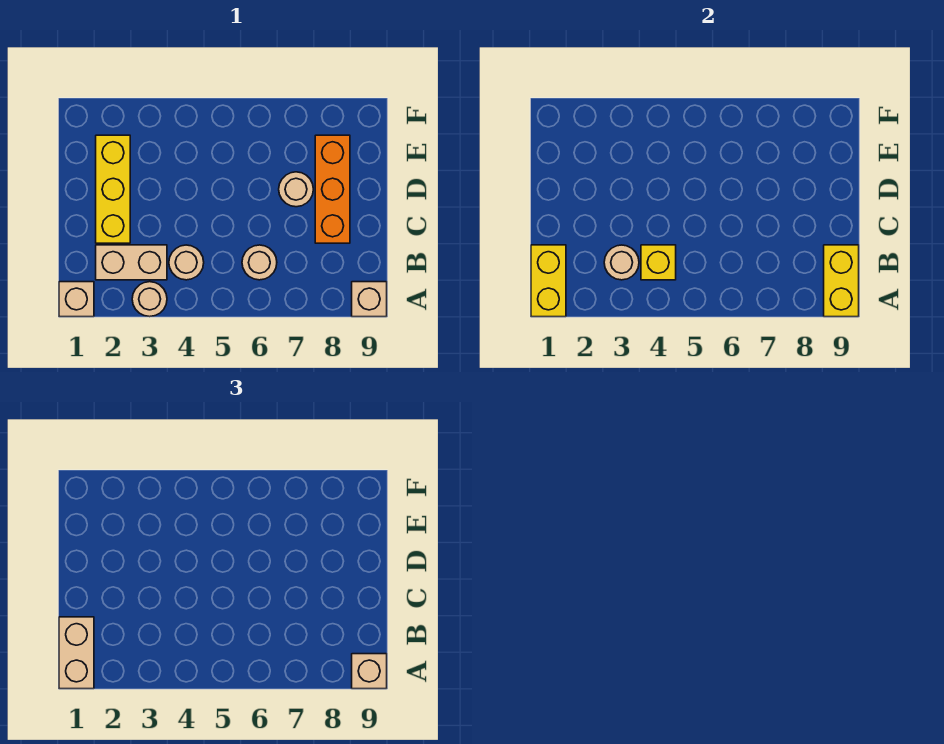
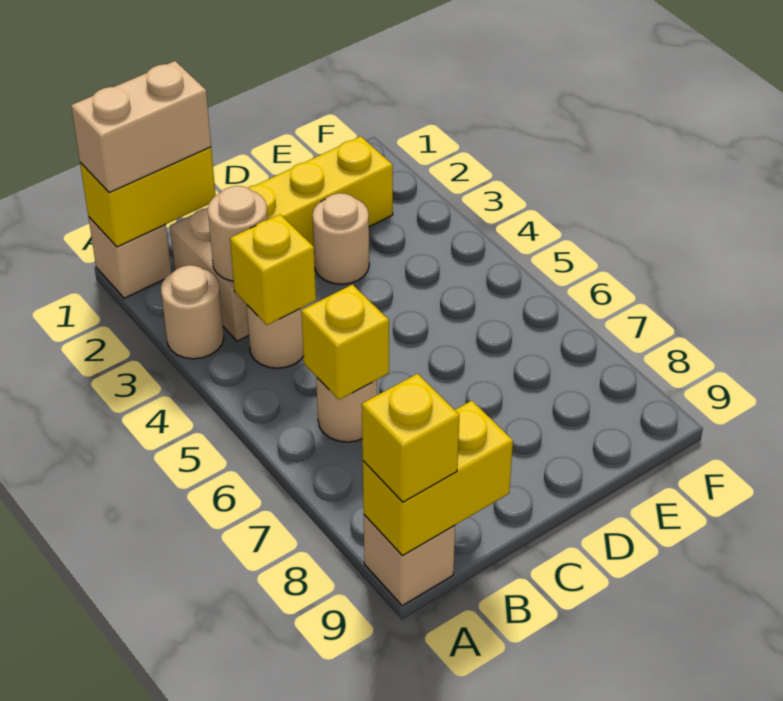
tan brick A9 level 3 -> yellow brick A9 level 3
none -> yellow brick B6 level 2
orange brick C8:E8 level 1 -> none
tan round brick D7 level 1 -> tan round brick D3 level 1

